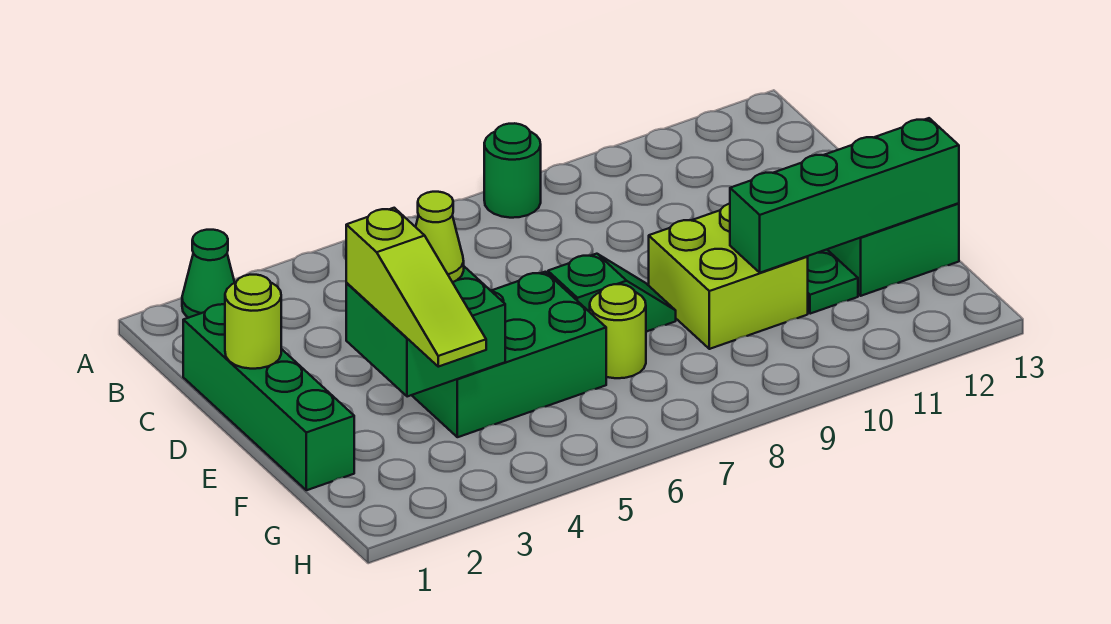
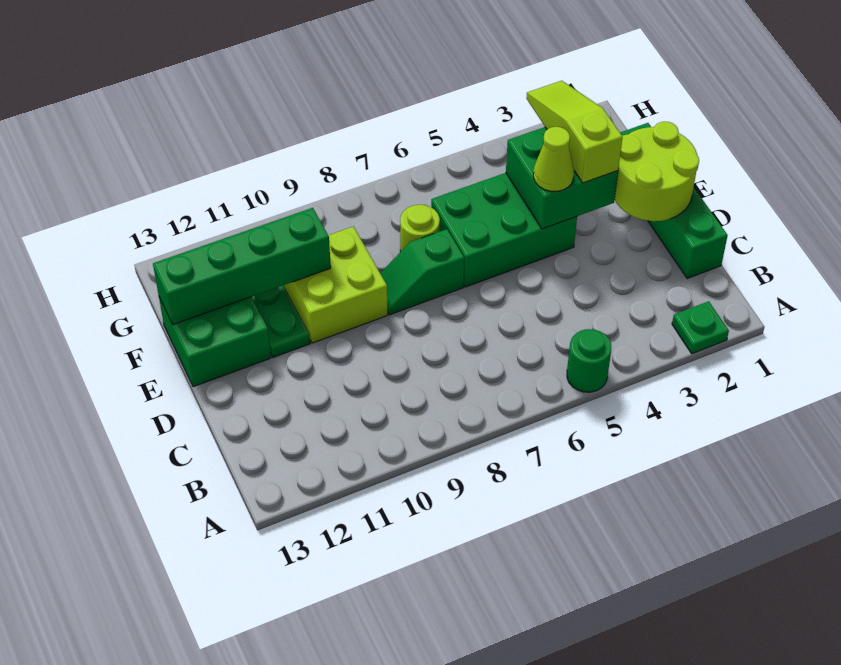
green cone A2 level 1 -> green plate A2 level 1
green round brick A8 level 1 -> green round brick A5 level 1
lime round brick D1 level 2 -> lime round brick D1:E2 level 2

